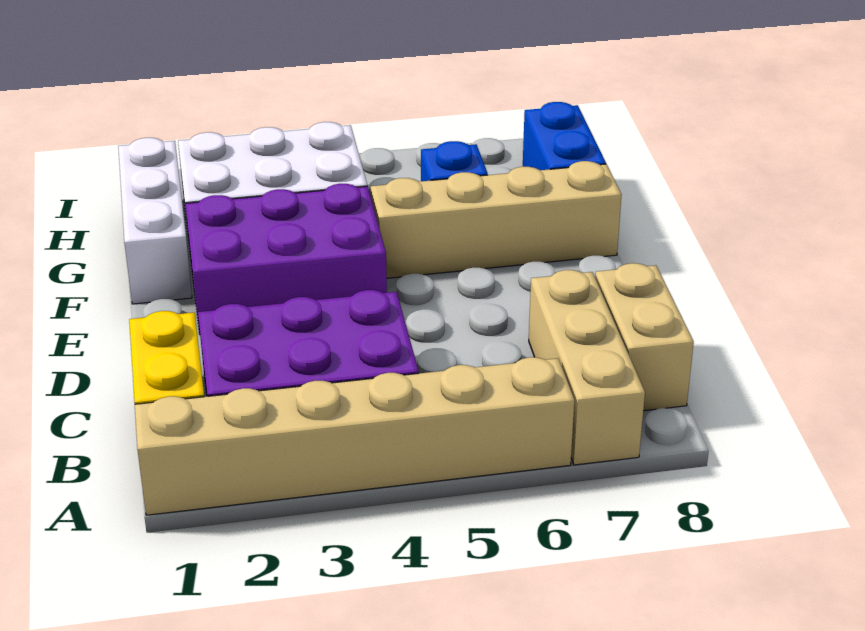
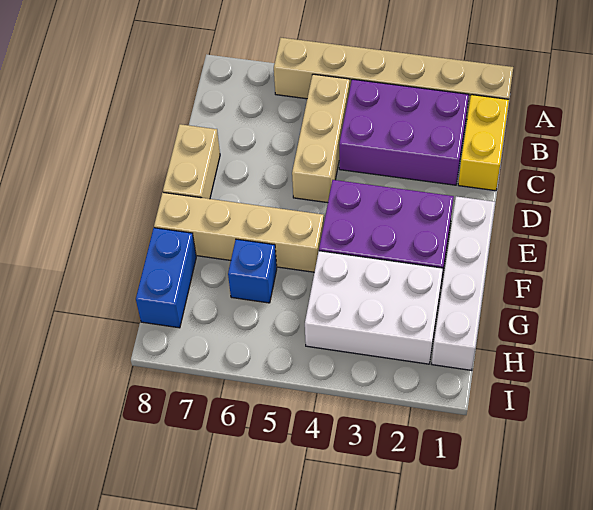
tan brick A7:C7 level 1 -> tan brick B5:D5 level 1
tan brick B8:C8 level 1 -> tan brick D8:E8 level 1
white brick F1:H1 level 1 -> white brick E1:H1 level 1

